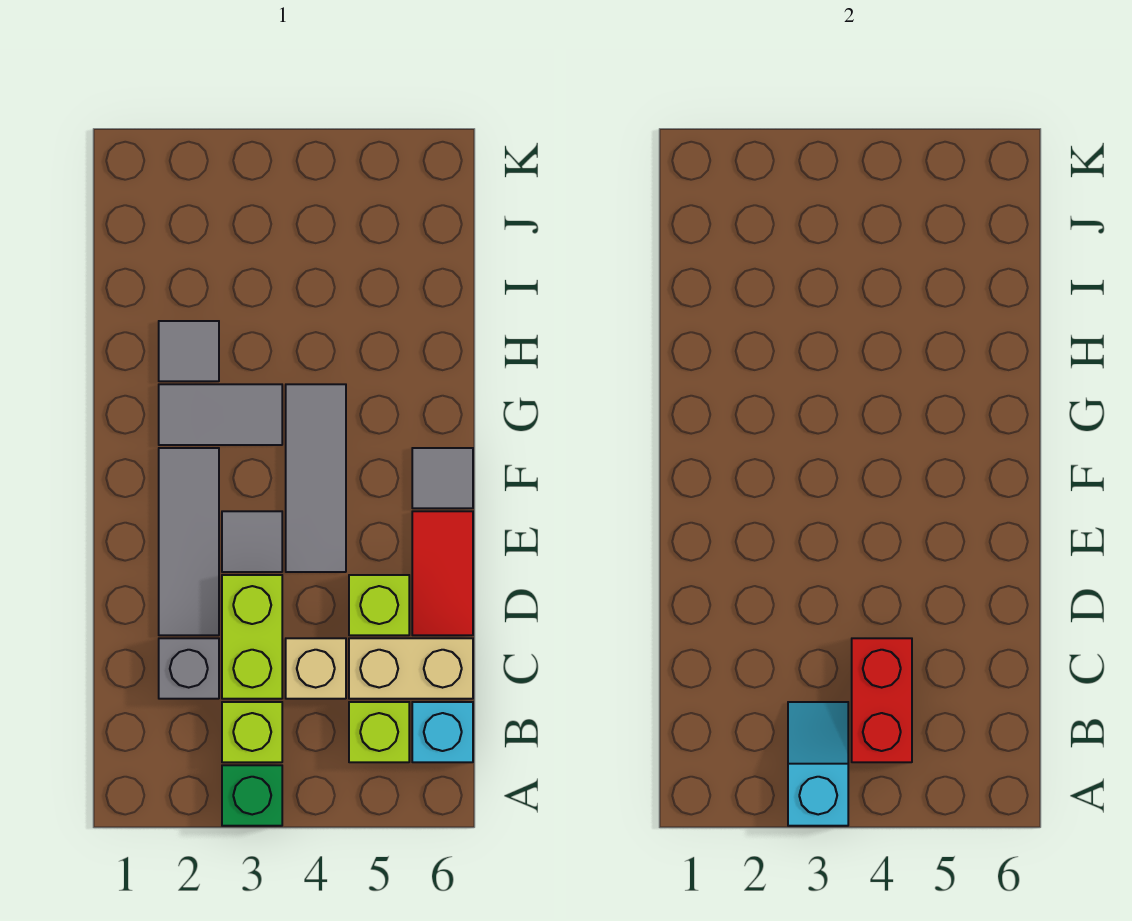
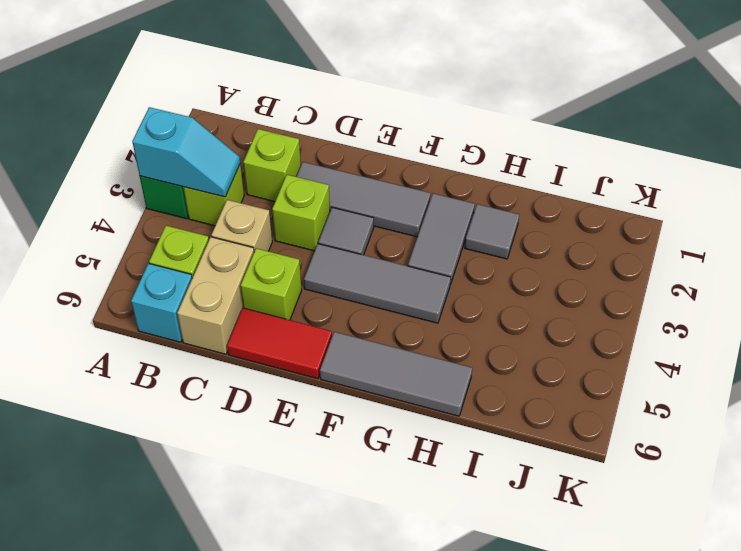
red brick B4:C4 level 2 -> none
grey brick C2 level 1 -> lime brick C2 level 1
lime brick C3:D3 level 1 -> lime brick D3 level 1
grey tile F6 level 1 -> grey tile F6:H6 level 1

